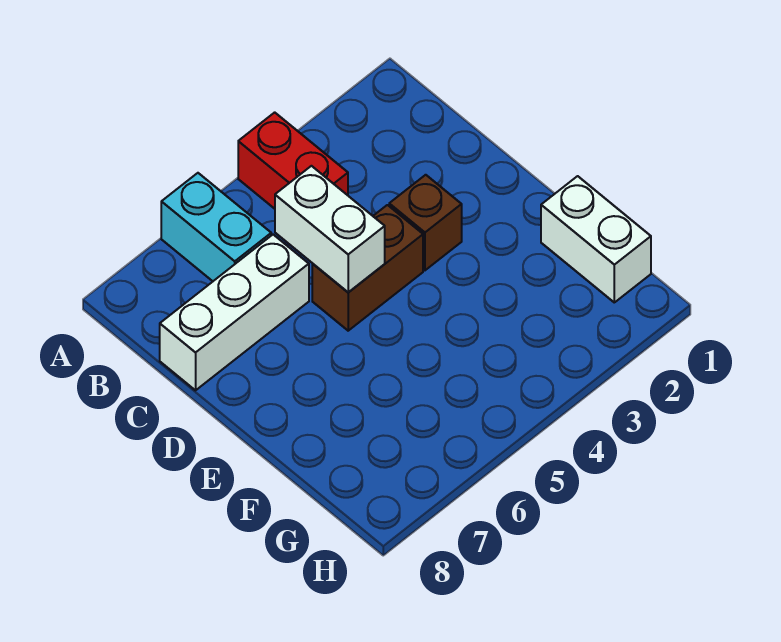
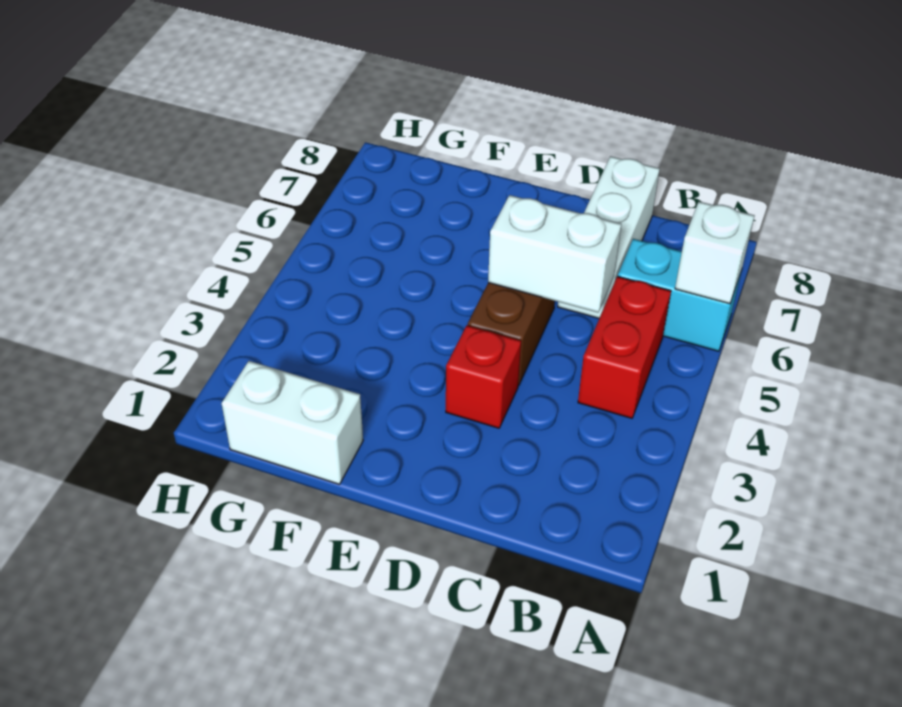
red brick A4:B4 level 1 -> red brick B4:B5 level 1
none -> white brick A6 level 2
brown brick D3 level 1 -> red brick D3 level 1

